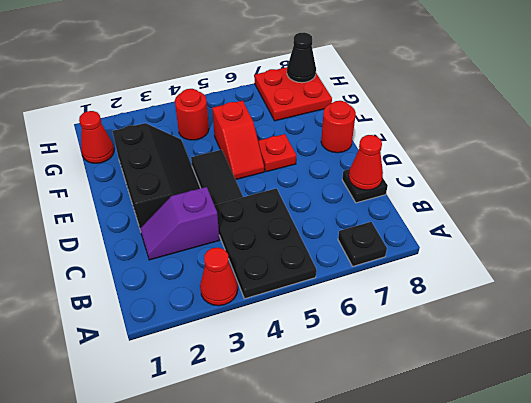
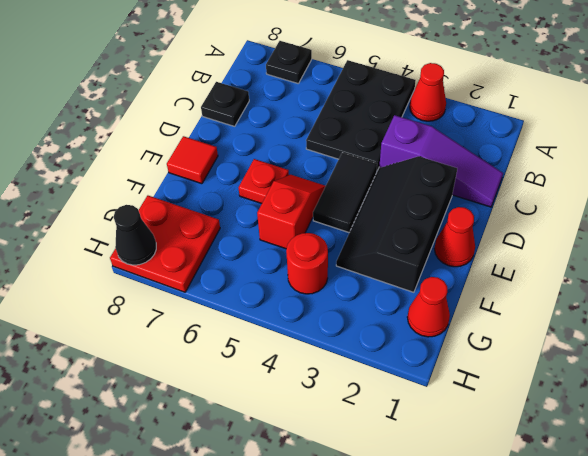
purple slope C2:C3 level 1 top 3 -> purple slope C1:C3 level 1 top 3
red cone C8 level 2 -> red cone E1 level 1
red round brick E8 level 1 -> red tile E8 level 1

